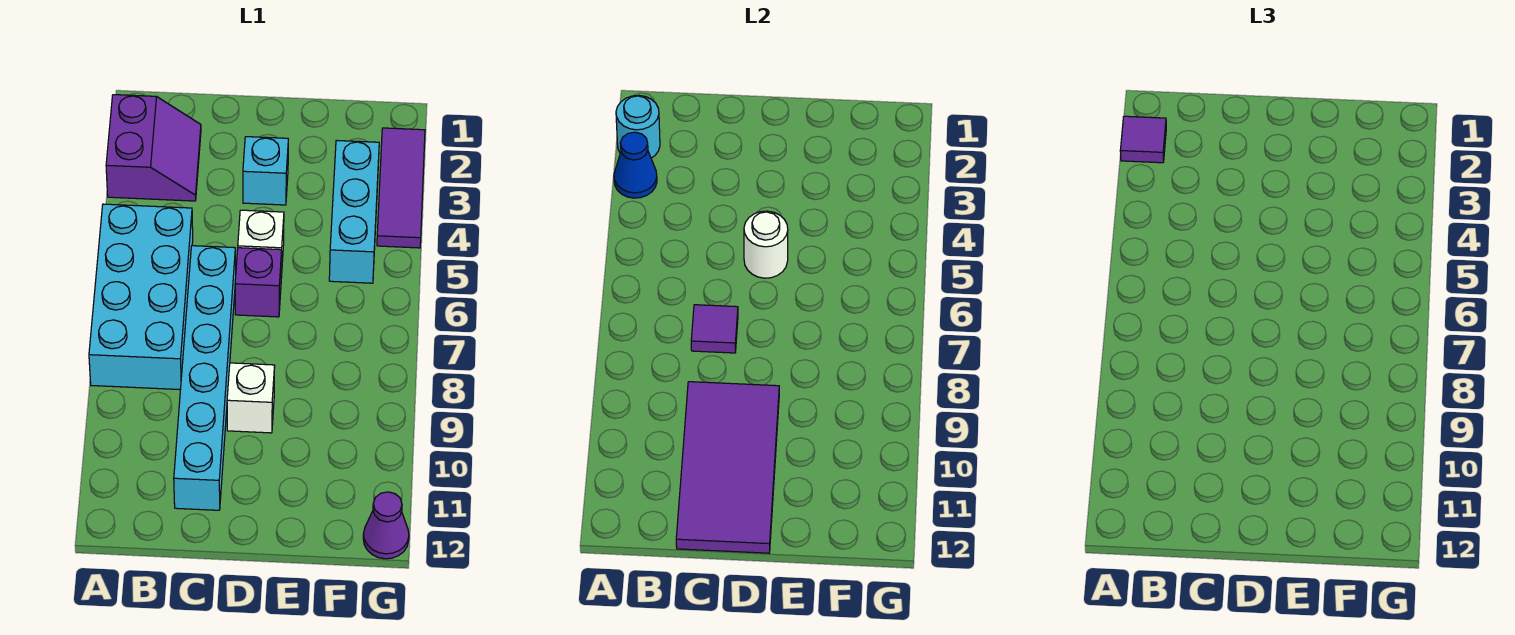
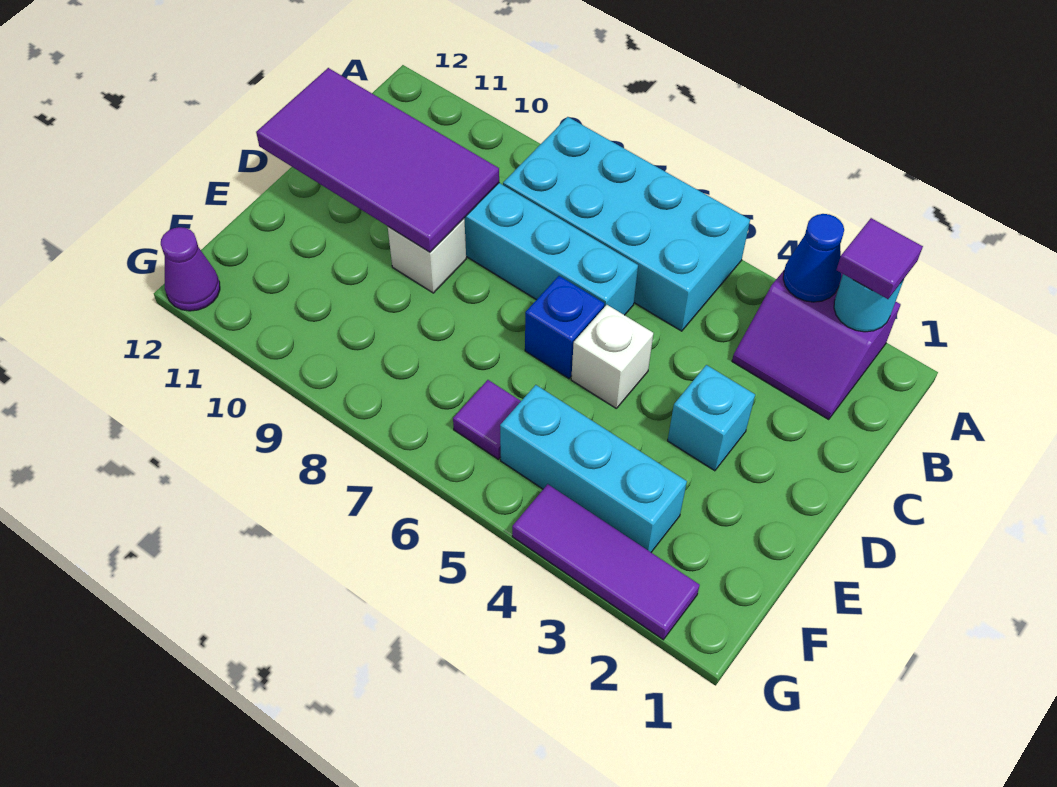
purple tile C7 level 2 -> purple tile F6 level 1
white round brick D5 level 2 -> none
purple brick D6 level 1 -> blue brick D6 level 1

